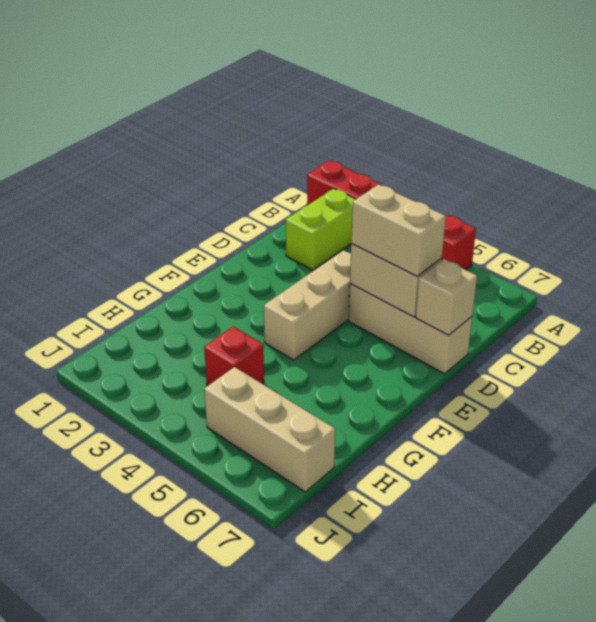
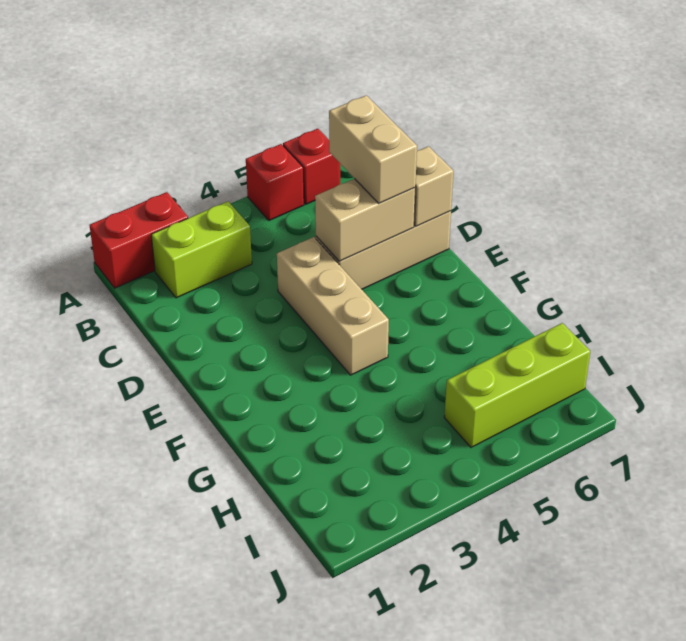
lime brick B2:C2 level 1 -> lime brick B2:B3 level 1
tan brick D5:D6 level 3 -> tan brick C6:D6 level 3
red brick H4 level 1 -> red brick A6 level 1
tan brick I5:I7 level 1 -> lime brick I5:I7 level 1

